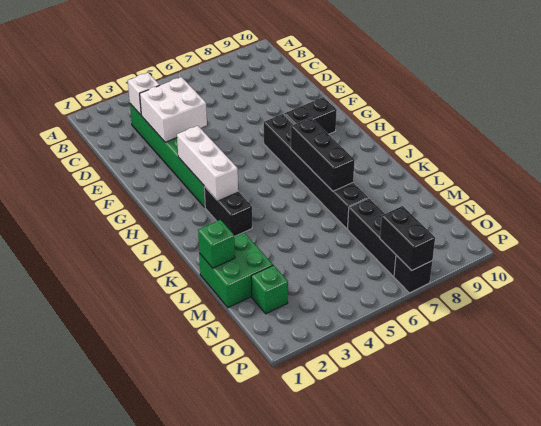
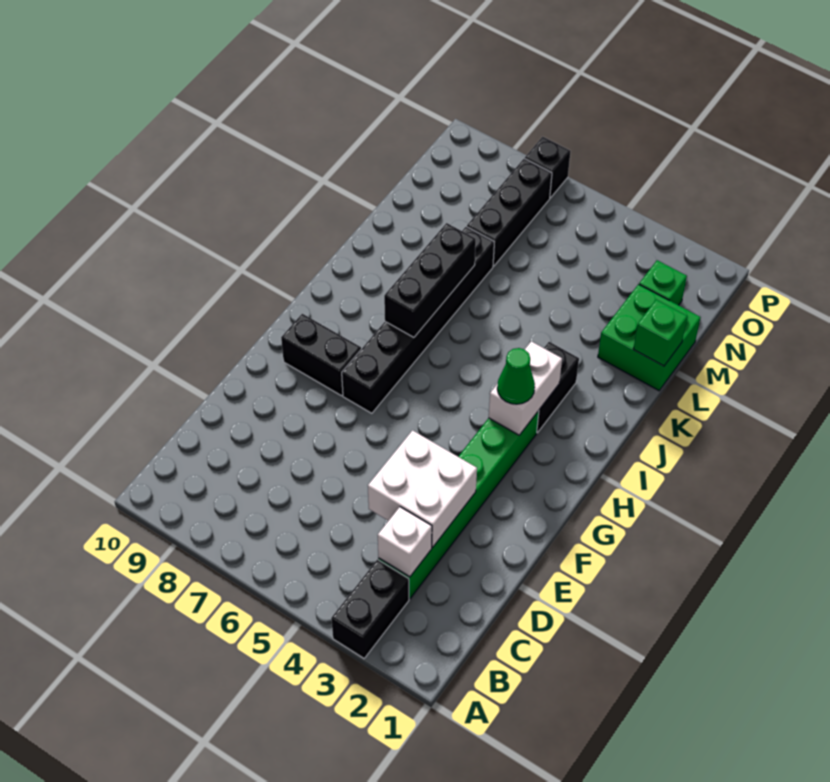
white brick G3:I3 level 2 -> white brick H3:I3 level 2
none -> green cone H3 level 3
black brick O7:P7 level 2 -> black brick A3:B3 level 1

